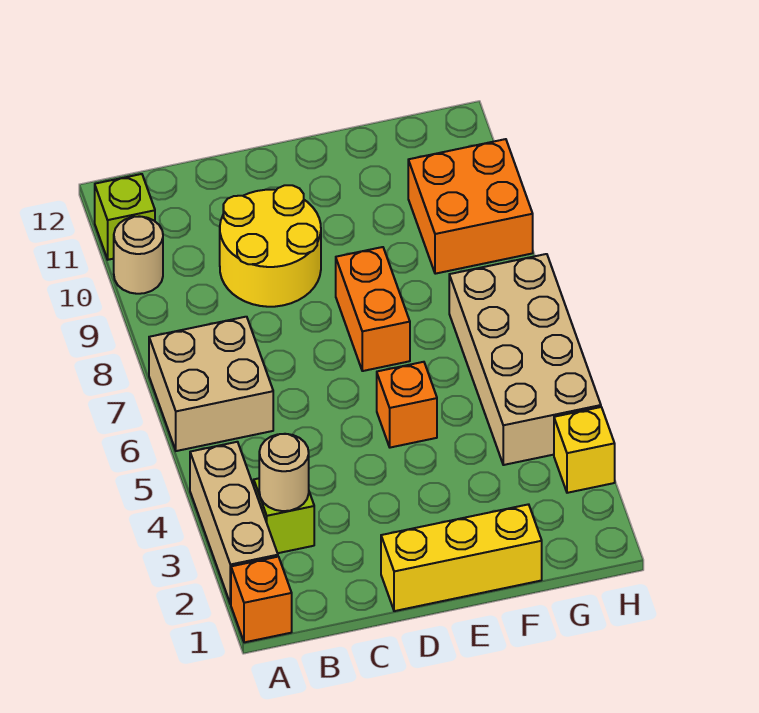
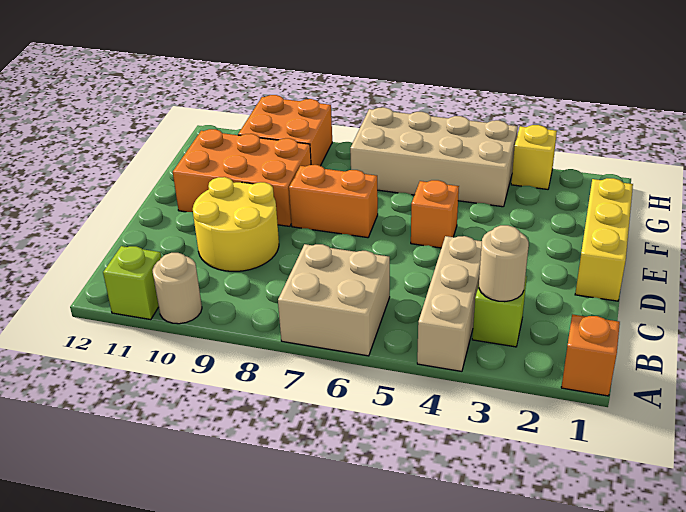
tan brick A2:A4 level 1 -> tan brick A4:C4 level 1
none -> orange brick E9:F11 level 1

